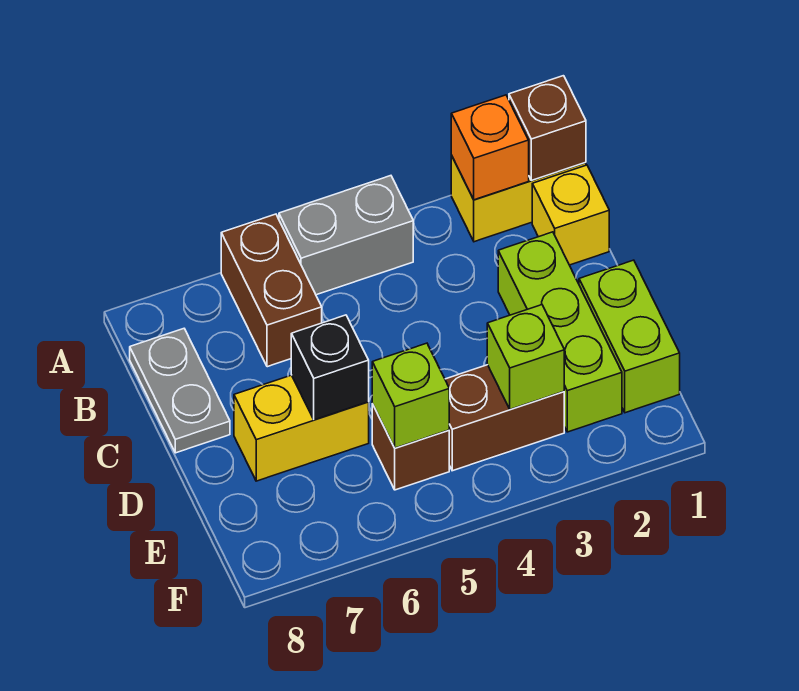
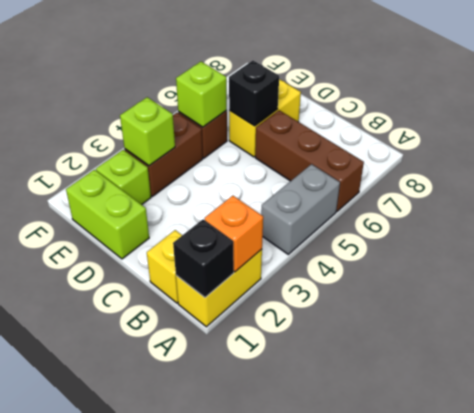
brown brick A1 level 2 -> black brick A1 level 2
brown brick A6:B6 level 1 -> brown brick A6:C6 level 1
grey plate B8:C8 level 1 -> none
lime brick C2:E2 level 1 -> lime brick E2 level 1

